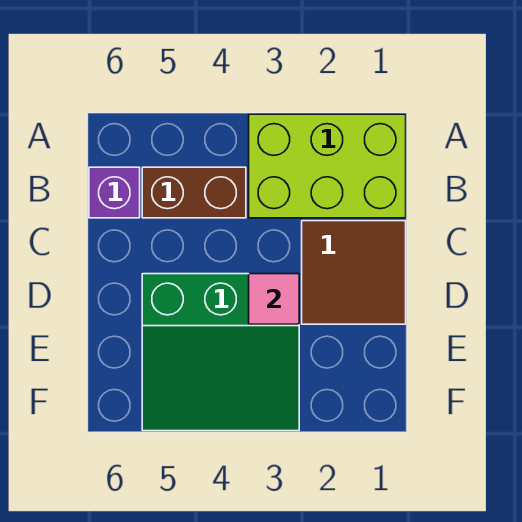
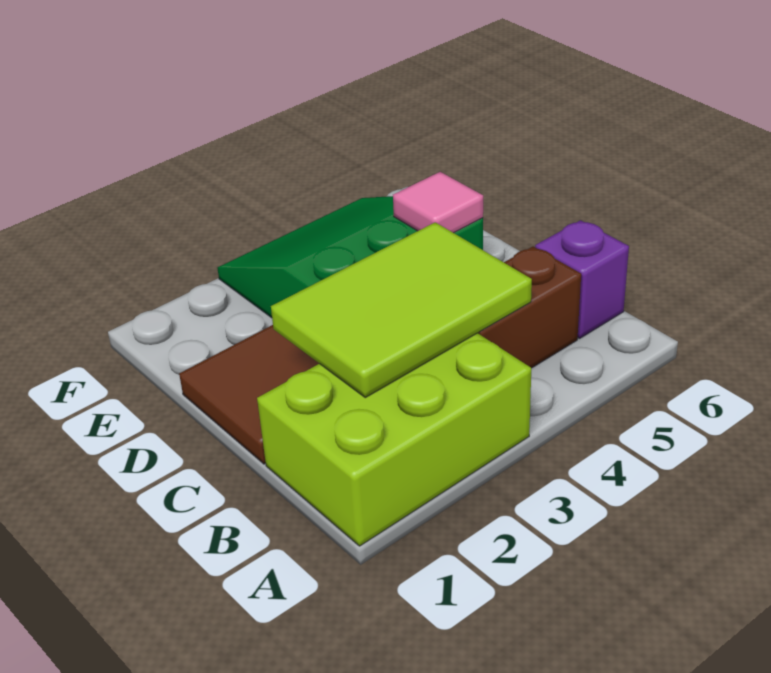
none -> lime tile B2:C4 level 2
pink tile D3 level 2 -> pink tile D5 level 2

